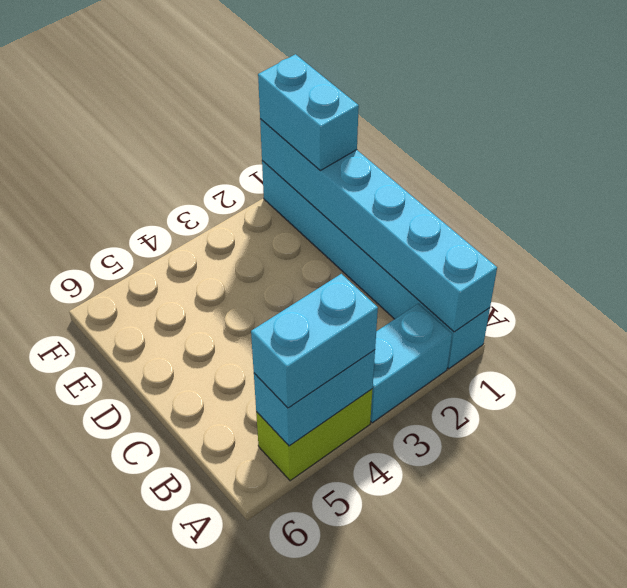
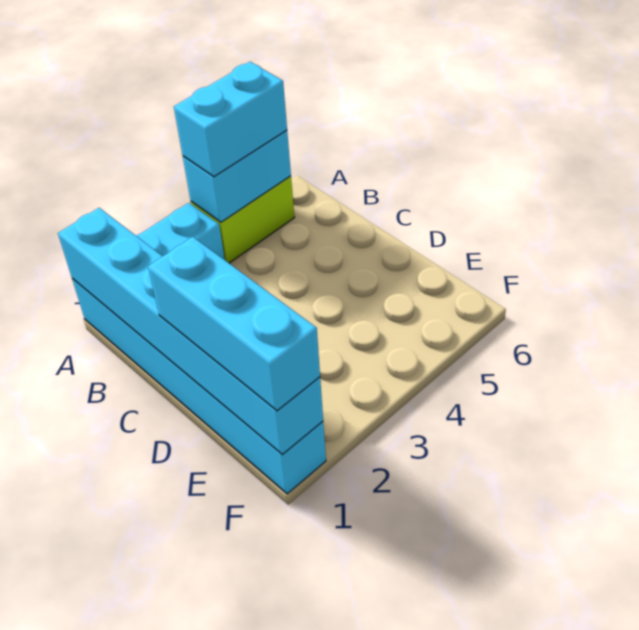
cyan brick E1:F1 level 3 -> cyan brick D1:F1 level 3

